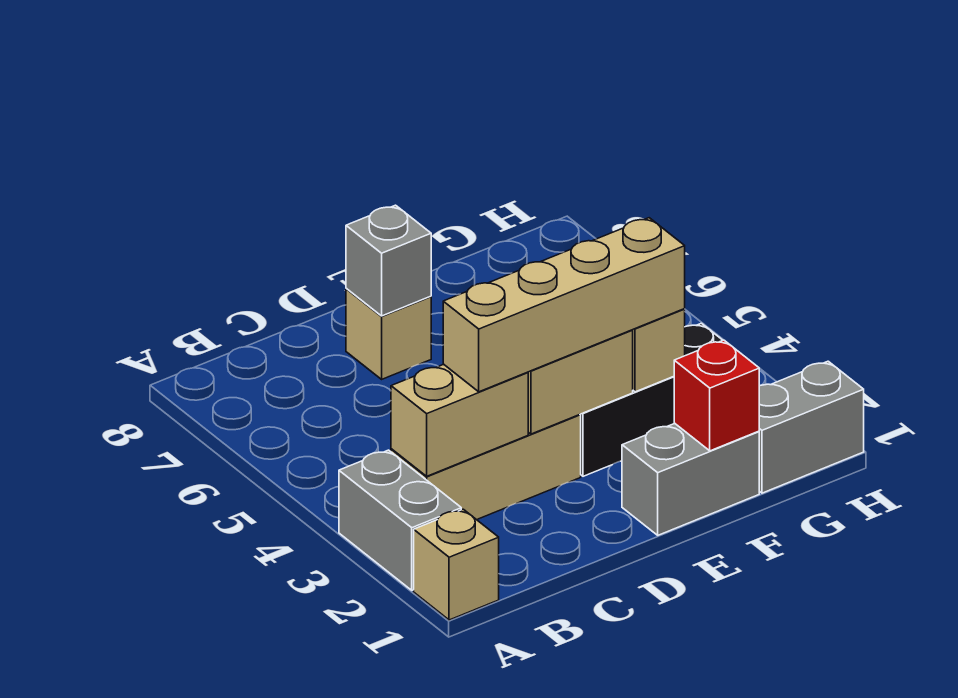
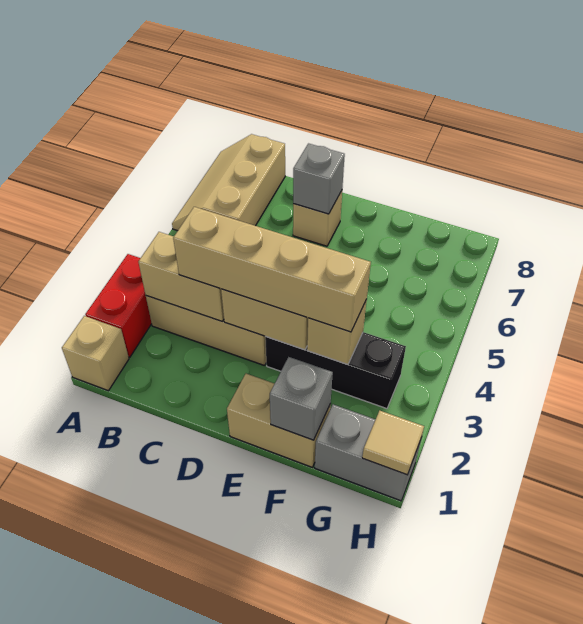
grey brick A2:A3 level 1 -> red brick A2:A3 level 1
none -> tan slope A6:B8 level 1 top B
grey brick E1:F1 level 1 -> tan brick E1:F1 level 1
red brick F1 level 2 -> grey brick F1 level 2
none -> tan tile H1 level 2

